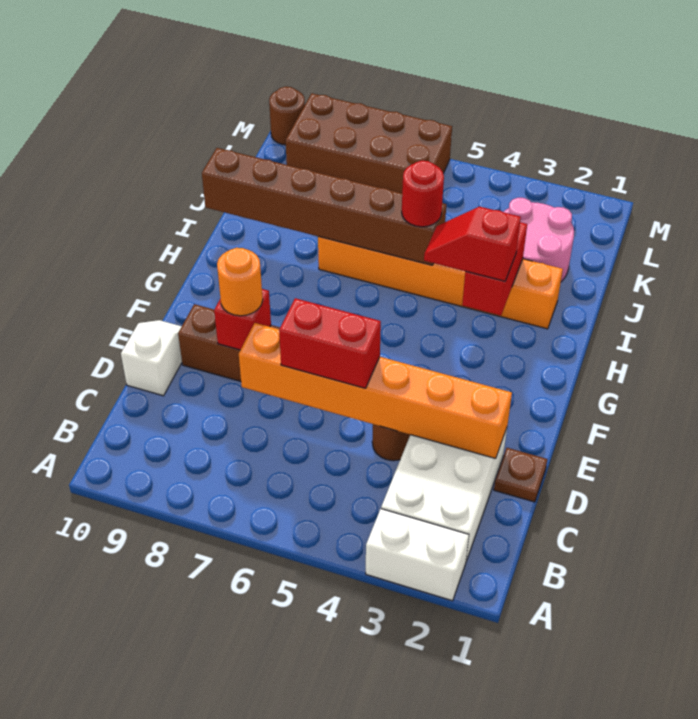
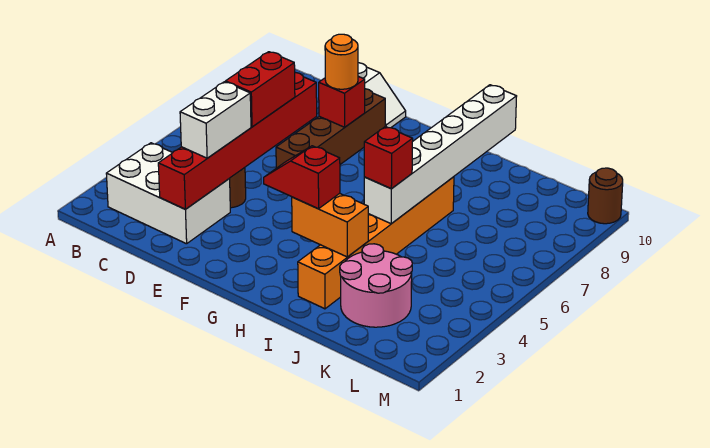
white brick A2:A3 level 1 -> white brick D3:D4 level 3
brown plate D1 level 1 -> none
orange brick D2:D7 level 2 -> red brick D2:D7 level 2
red brick H3:I3 level 2 -> orange brick H3:I3 level 2
red slope H3:H4 level 3 top 3 -> red slope G3:H3 level 3 top H
brown brick I5:I10 level 2 -> white brick I5:I10 level 2
red round brick I5 level 3 -> red brick I5 level 3
brown brick L6:M9 level 1 -> none

